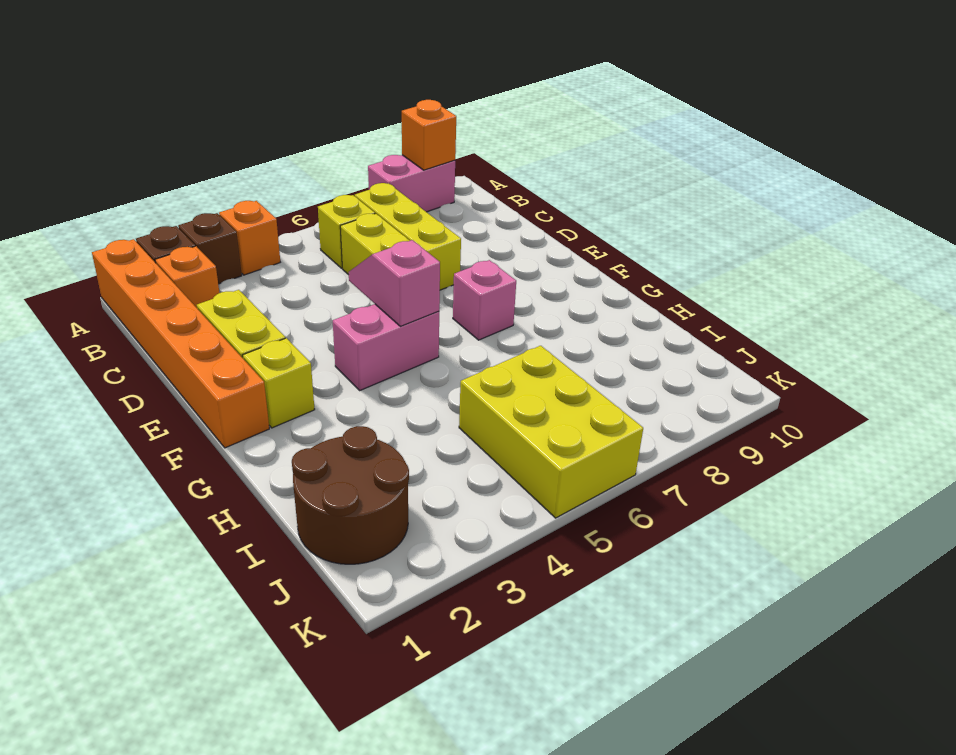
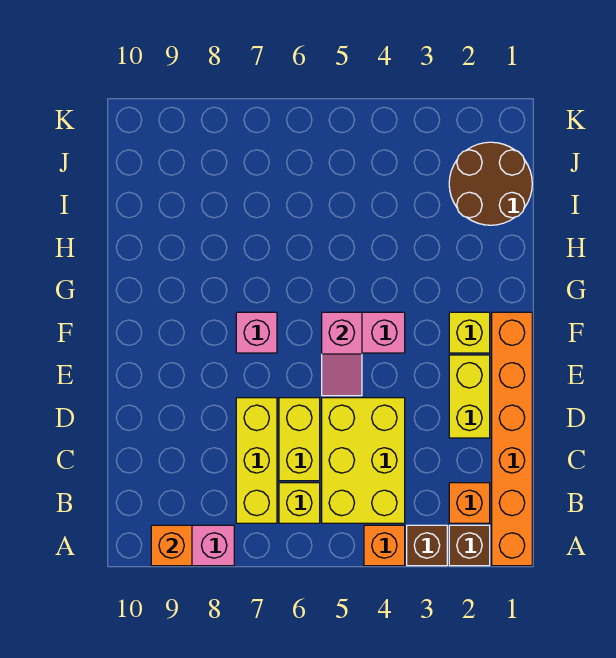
yellow brick I5:K6 level 1 -> yellow brick B4:D5 level 1

